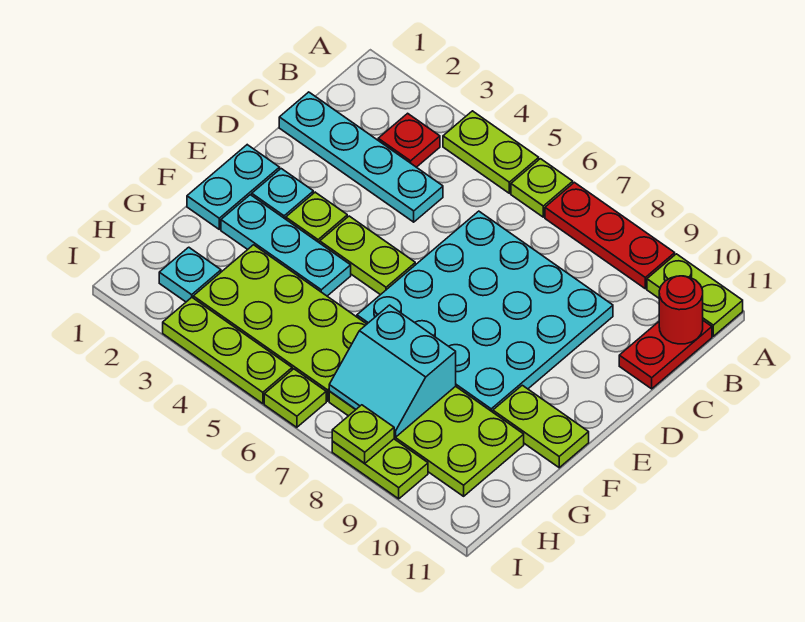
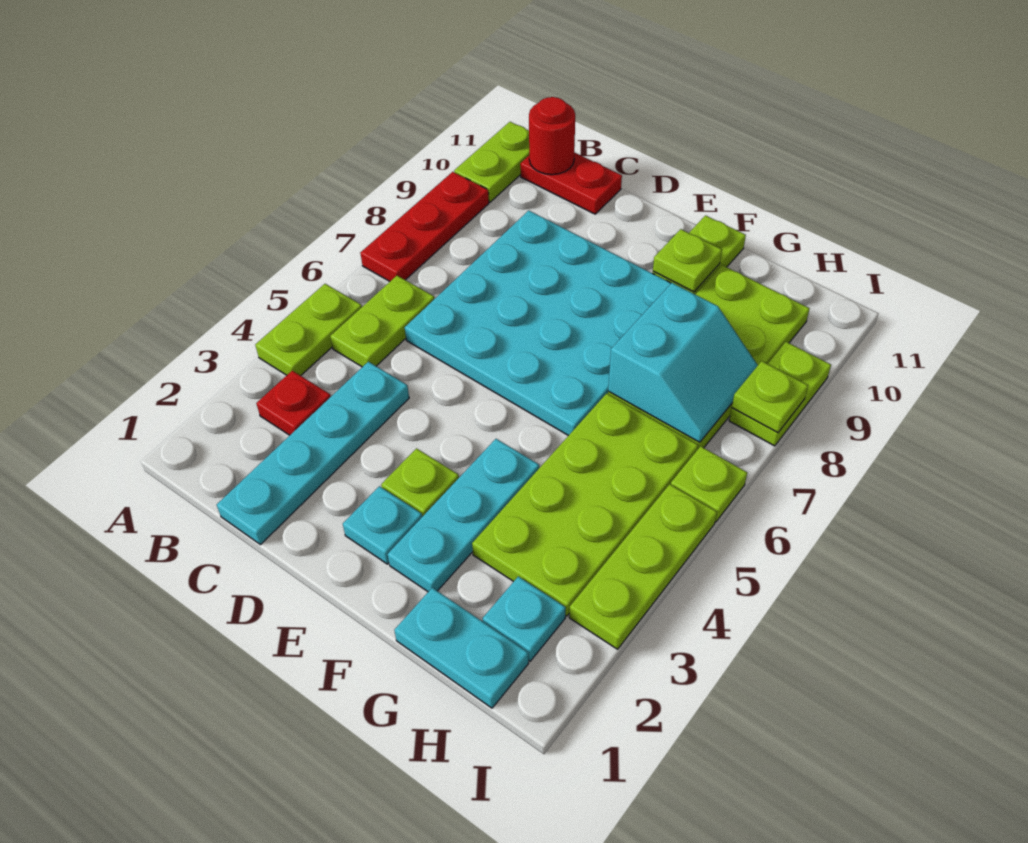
lime plate A6 level 1 -> lime plate F10 level 2
cyan plate E1:F1 level 1 -> cyan plate G1:H1 level 1
lime plate E4:E5 level 1 -> lime plate B5:B6 level 1

